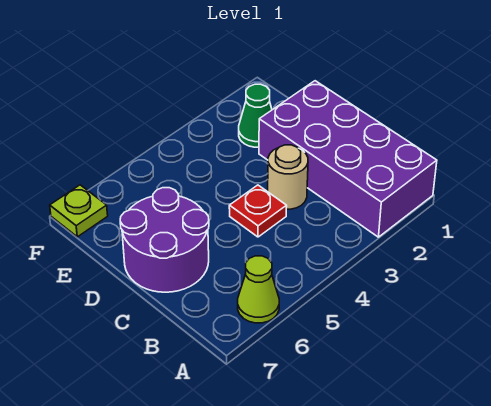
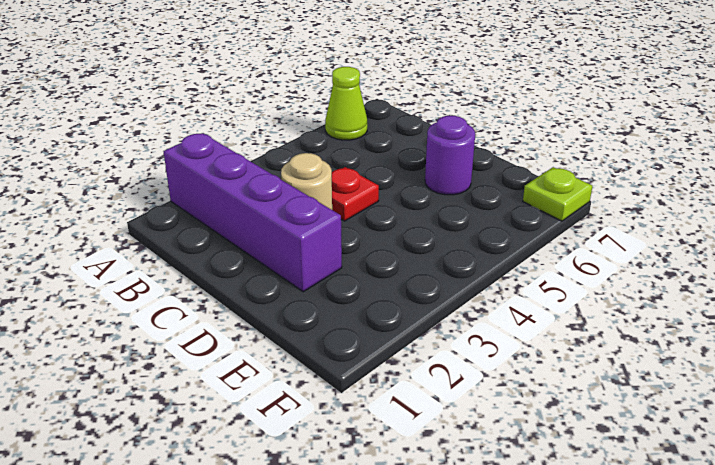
purple brick A1:D2 level 1 -> purple brick A2:D2 level 1
purple round brick C6:D7 level 1 -> purple round brick D6 level 1
green cone E2 level 1 -> none

